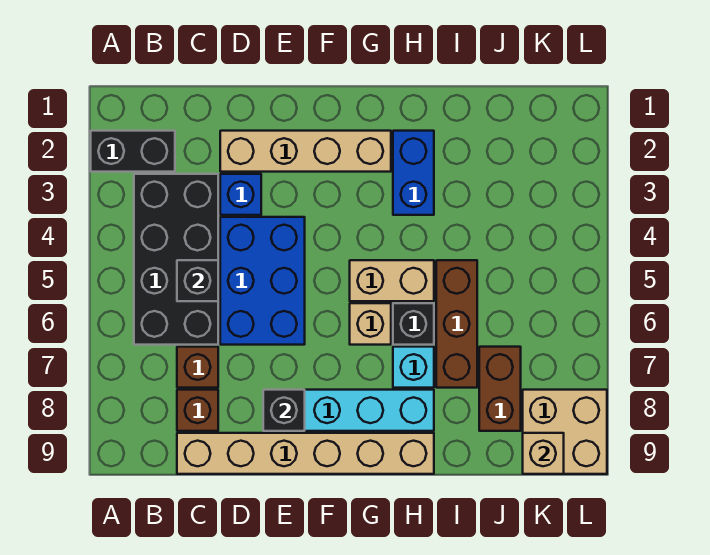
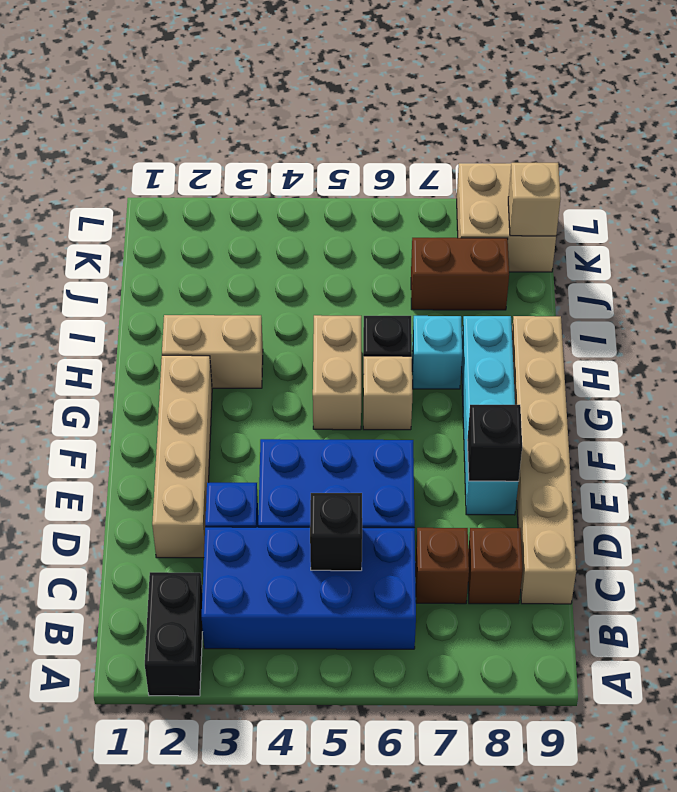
black brick B3:C6 level 1 -> blue brick B3:C6 level 1
blue brick H2:H3 level 1 -> tan brick H2:H3 level 1
brown brick I5:I7 level 1 -> none

